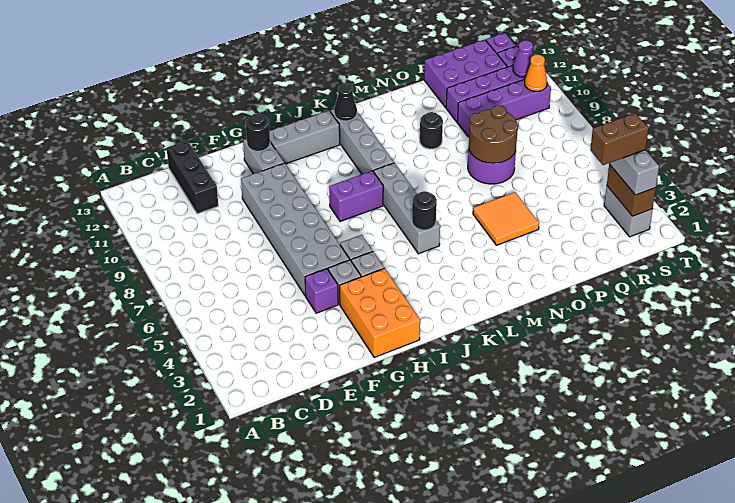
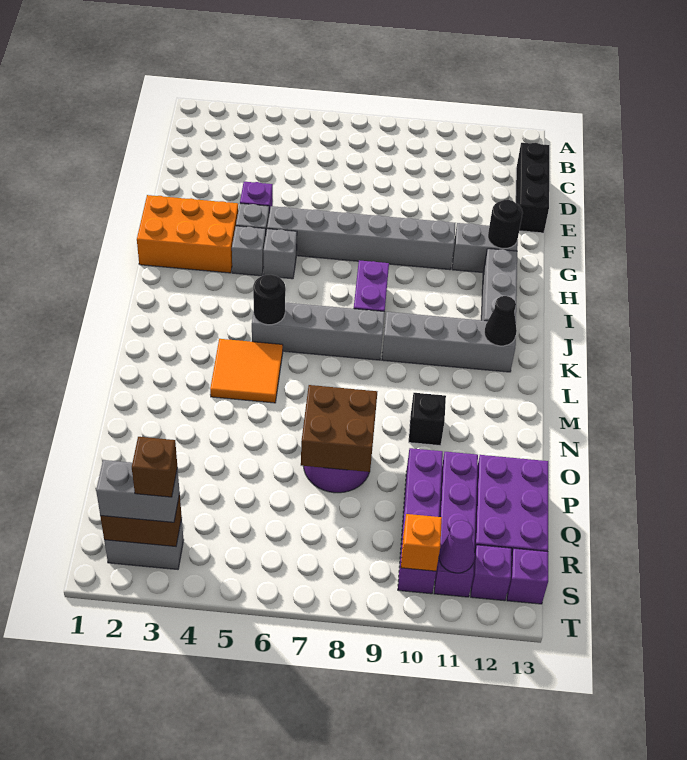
black brick D11:D13 level 1 -> black brick C13:E13 level 1
grey brick F5:G10 level 1 -> grey brick G5:G10 level 1
orange tile N4:O5 level 1 -> orange tile L4:M5 level 1
black round brick N10 level 1 -> black brick N10 level 1
brown round brick O7:P8 level 2 -> brown brick O7:P8 level 2
brown brick R3:S3 level 4 -> brown brick S3 level 4
orange cone S10 level 2 -> orange brick S10 level 2

